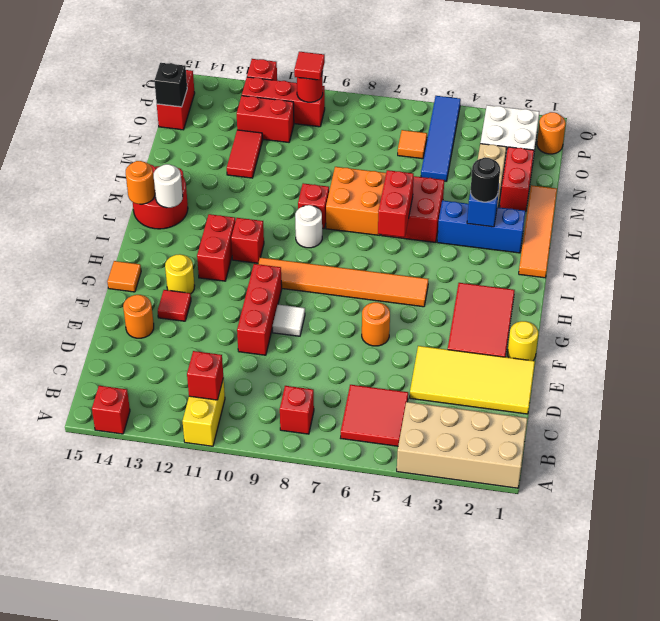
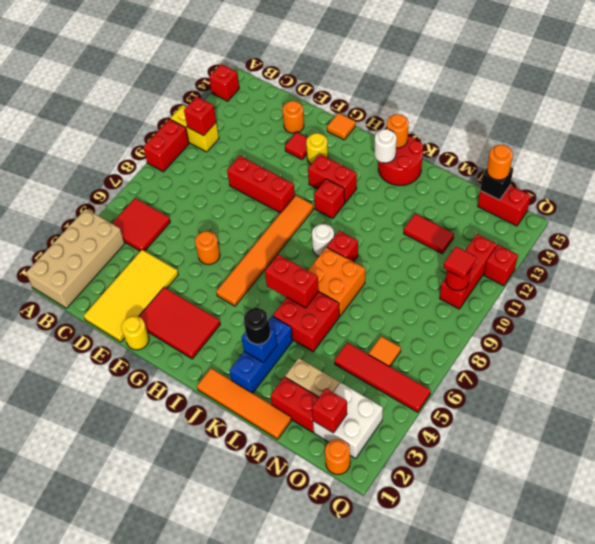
red brick B8 level 1 -> red brick O2 level 2
white tile F9 level 1 -> none
blue tile N5:Q5 level 1 -> red tile N5:Q5 level 1
red brick O11:O12 level 1 -> red brick A9:A10 level 1
none -> orange round brick O15 level 3

